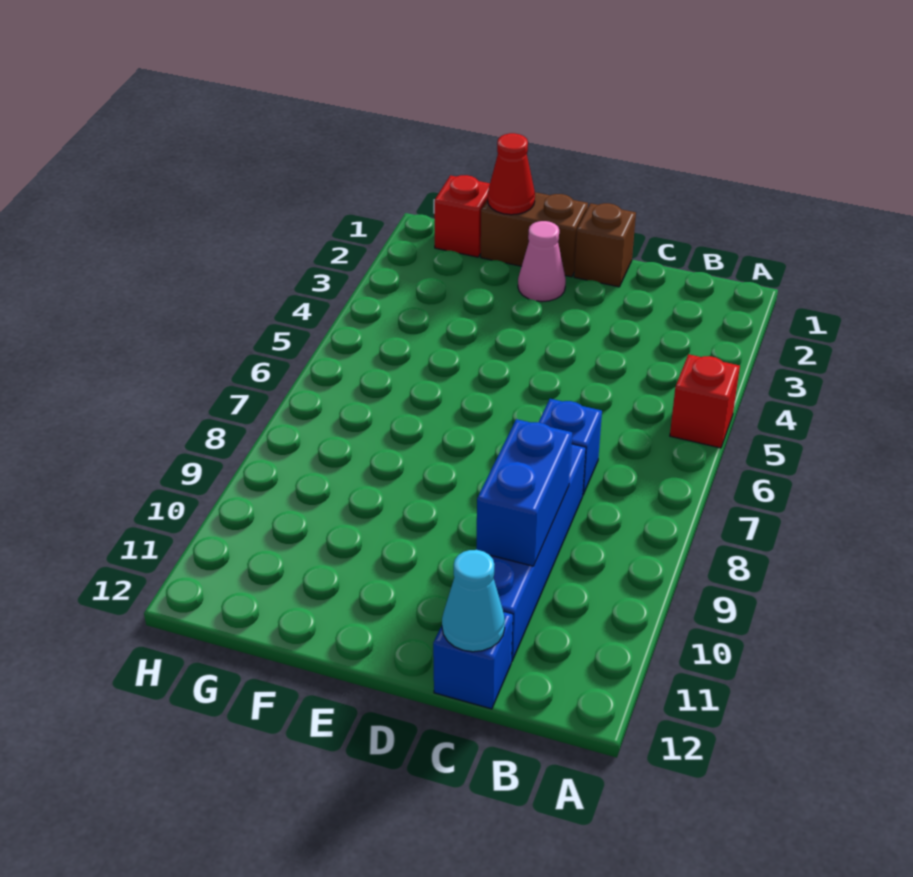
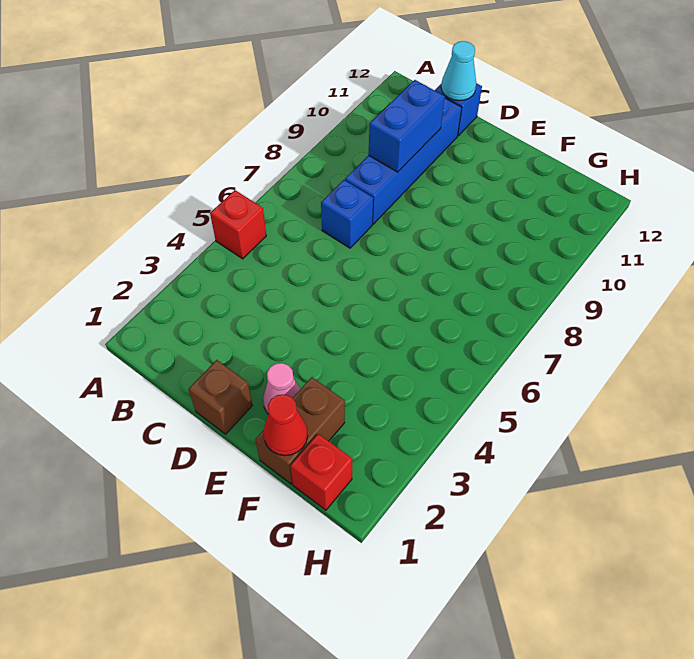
brown brick E1:F1 level 1 -> brown brick F1:F2 level 1

